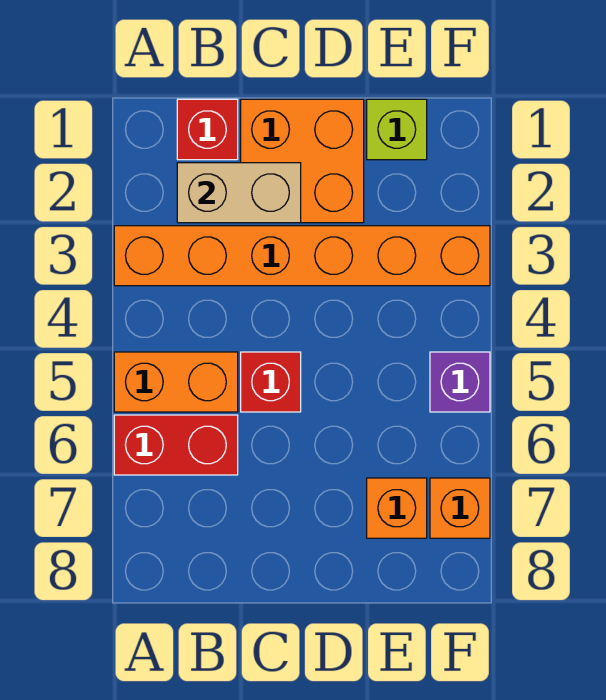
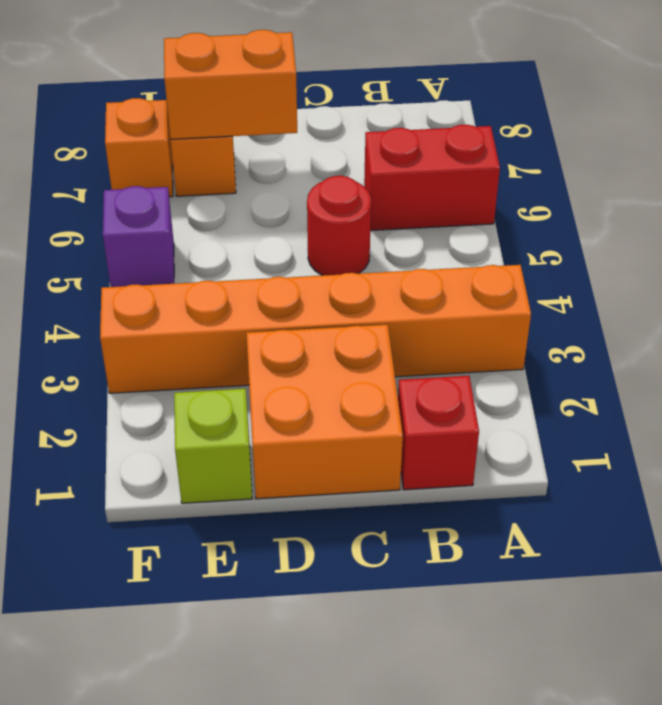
orange brick A5:B5 level 1 -> orange brick D7:E7 level 2
tan brick B2:C2 level 2 -> none
red brick C5 level 1 -> red round brick C5 level 1

